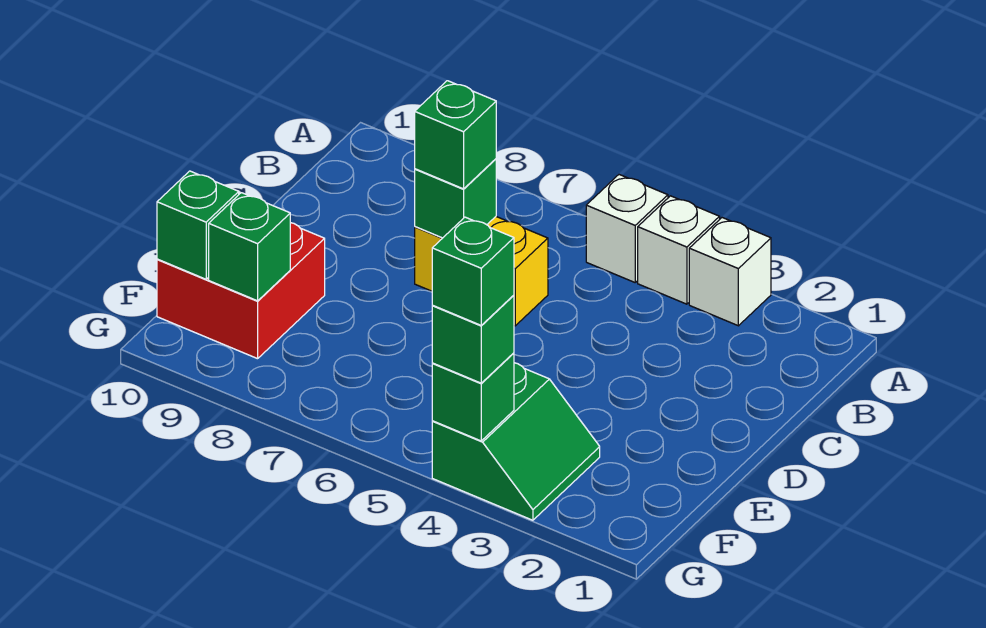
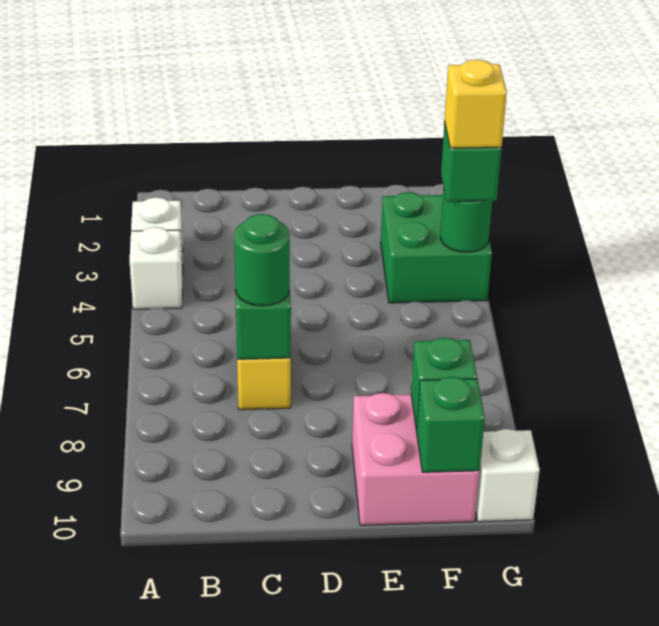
white brick A5 level 1 -> white brick G10 level 1
green brick C7 level 3 -> green round brick C7 level 3
red brick E9:F10 level 1 -> pink brick E9:F10 level 1
green slope F3:G4 level 1 top 4 -> green brick F3:G4 level 1
green brick G4 level 2 -> green round brick G4 level 2
green brick G4 level 4 -> yellow brick G4 level 4

